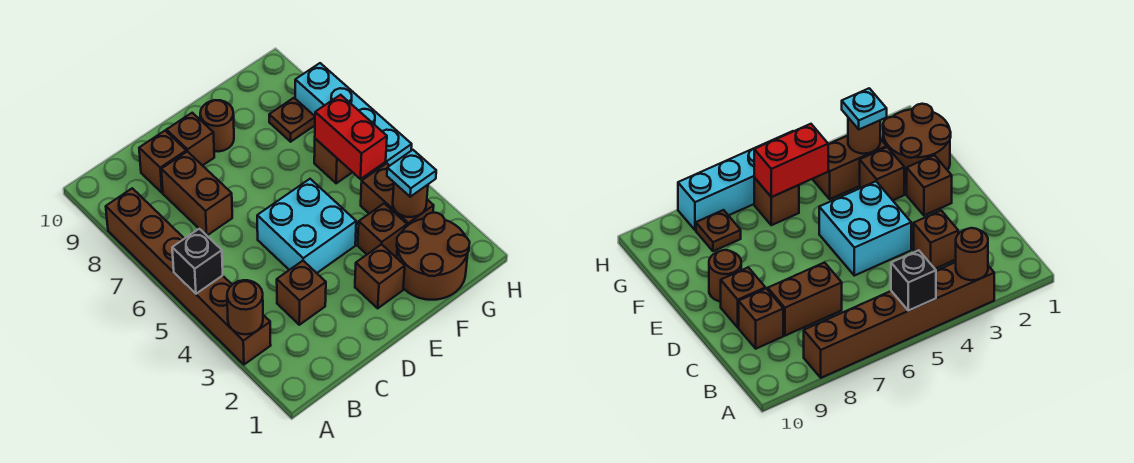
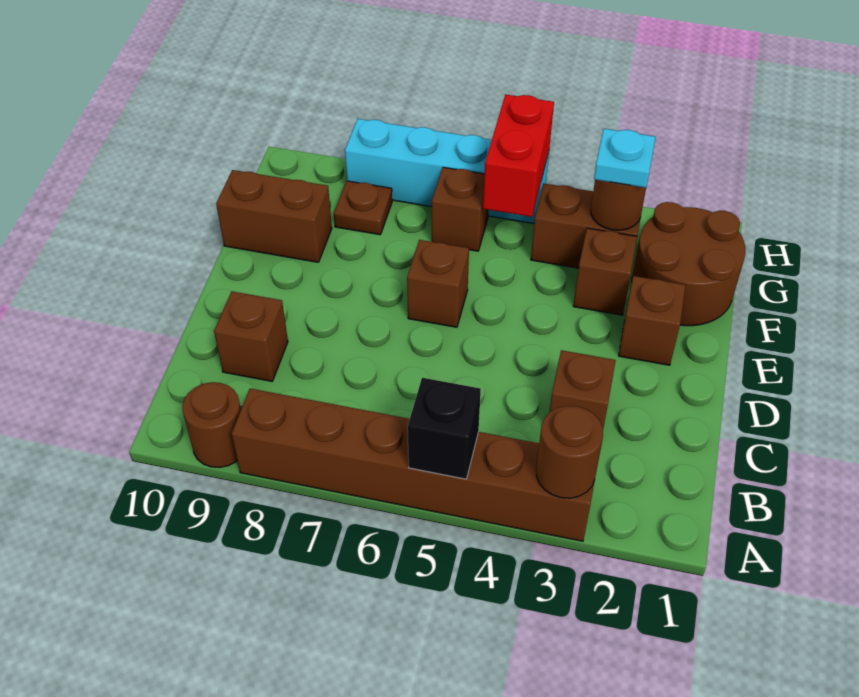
brown brick C7:C8 level 1 -> brown brick F9:F10 level 1
cyan brick D4:E5 level 1 -> none
brown brick D9 level 1 -> brown brick E6 level 1
brown round brick E9 level 1 -> brown round brick A9 level 1
red brick G5:G6 level 2 -> red brick G5:H5 level 2

